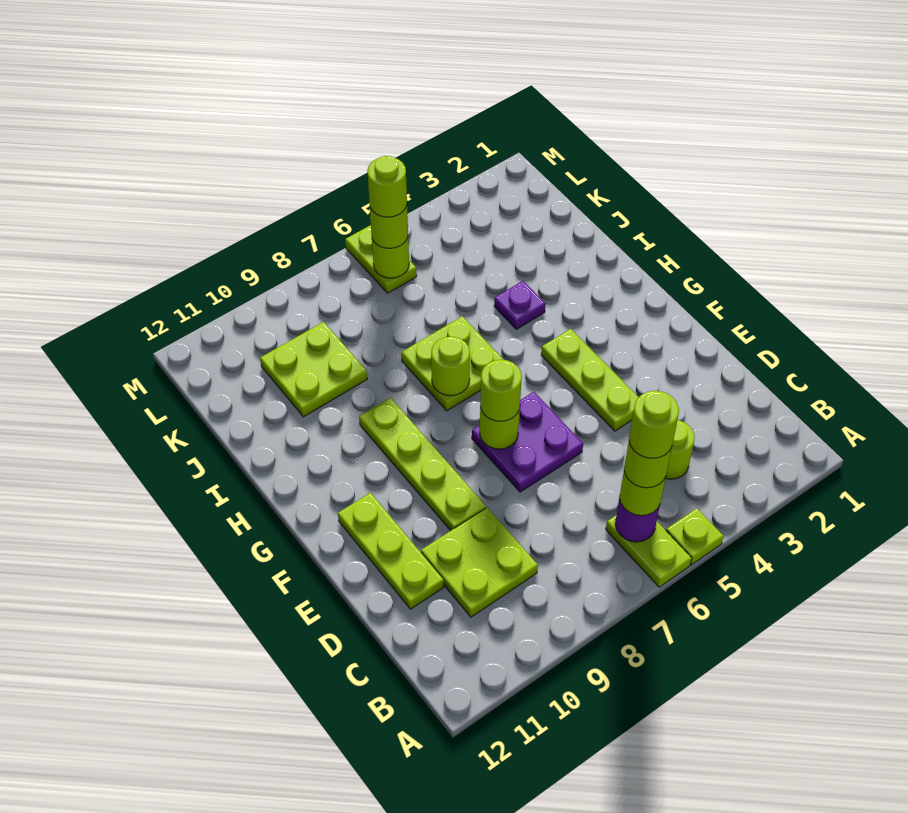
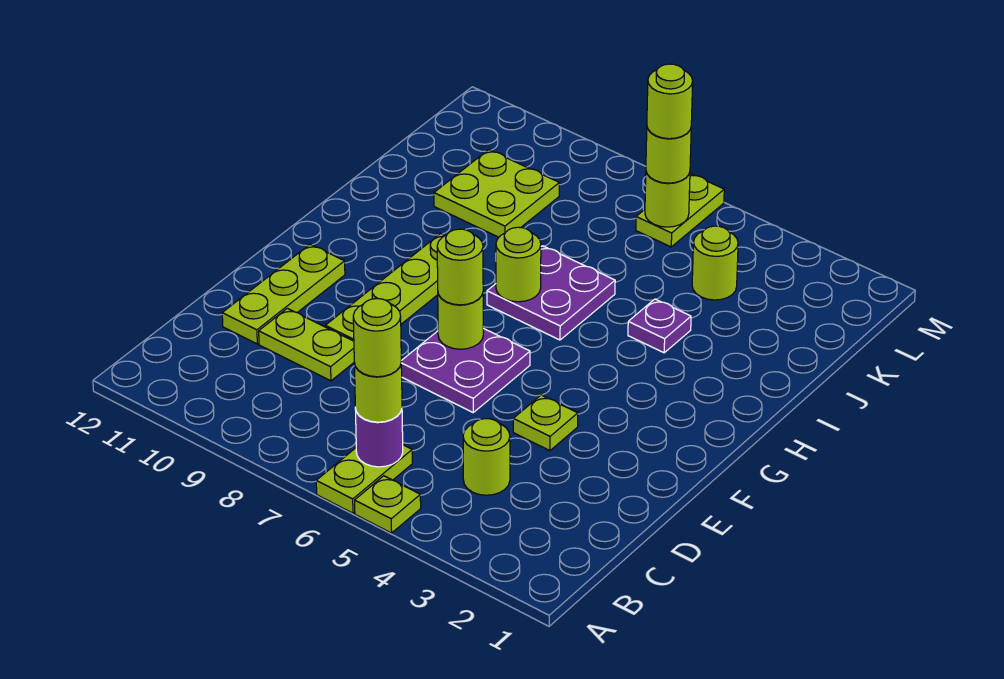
lime round brick B6 level 5 -> lime round brick K4 level 1
lime plate C9:D10 level 1 -> lime plate D9:D10 level 1
lime plate E4:G4 level 1 -> lime plate E4 level 1
lime plate H6:I7 level 1 -> purple plate H6:I7 level 1

